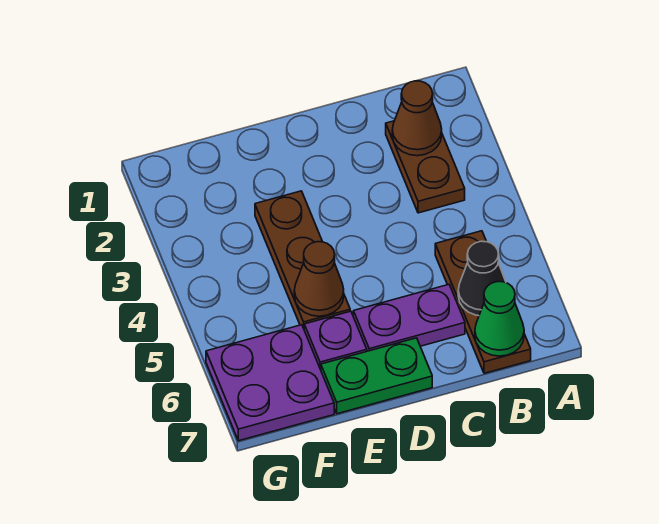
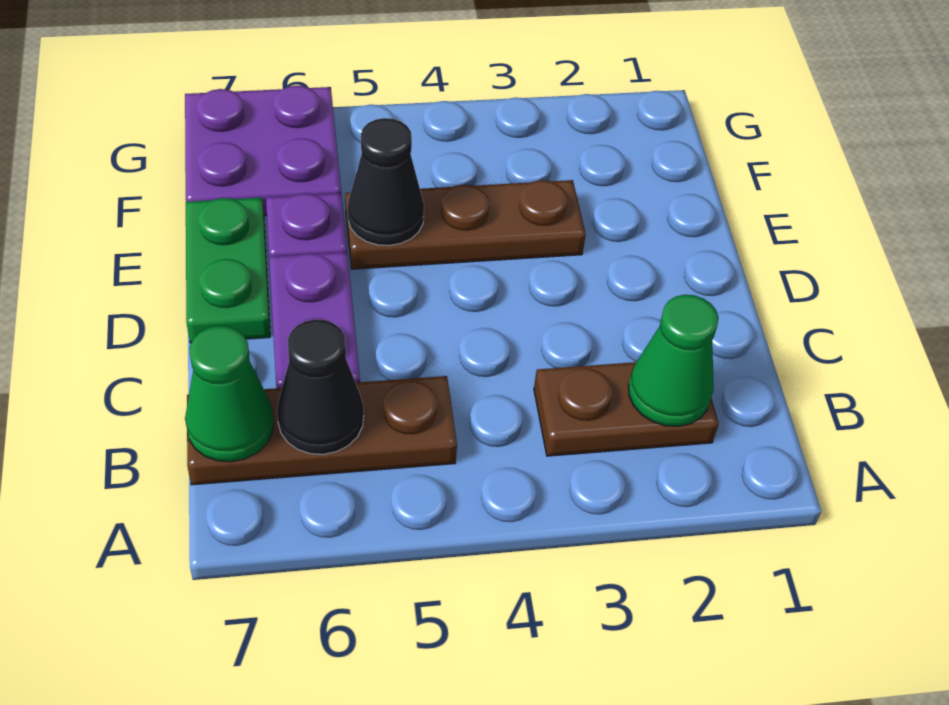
brown cone B2 level 2 -> green cone B2 level 2
brown cone E5 level 2 -> black cone E5 level 2

